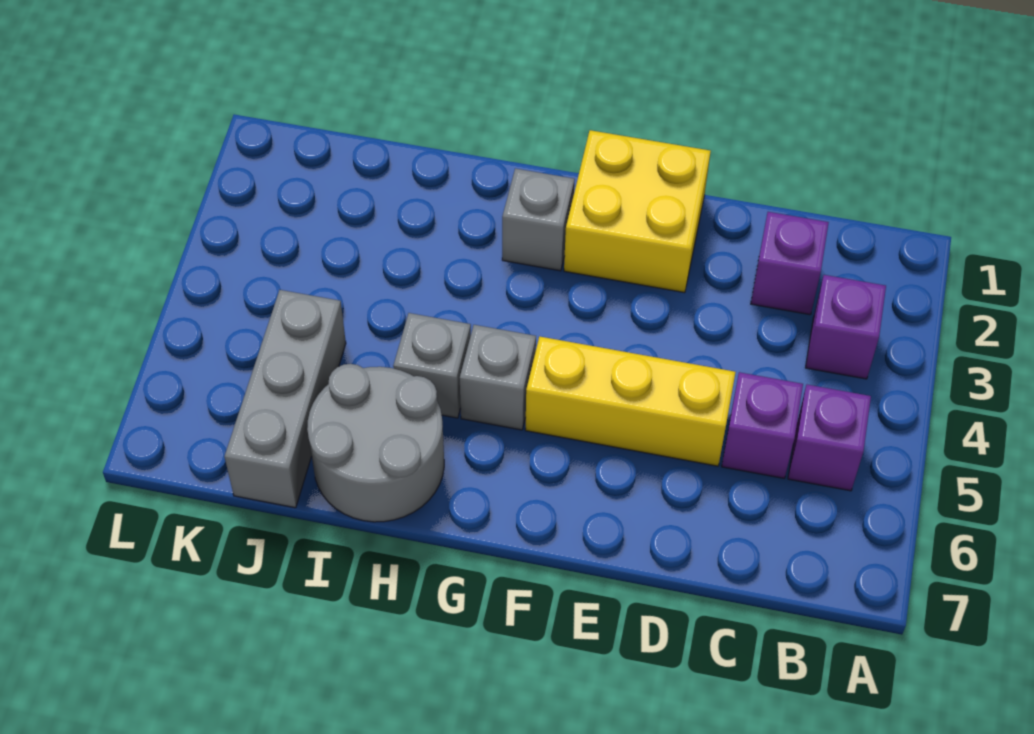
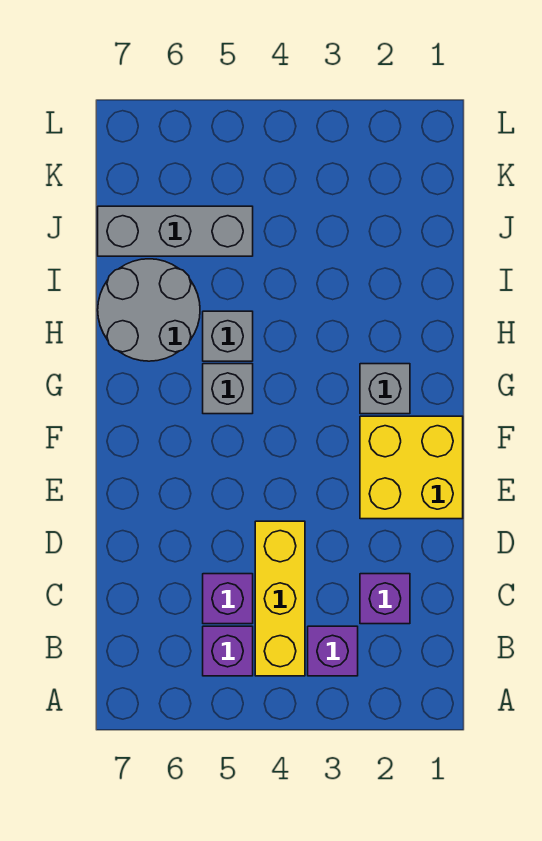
yellow brick D5:F5 level 1 -> yellow brick B4:D4 level 1

